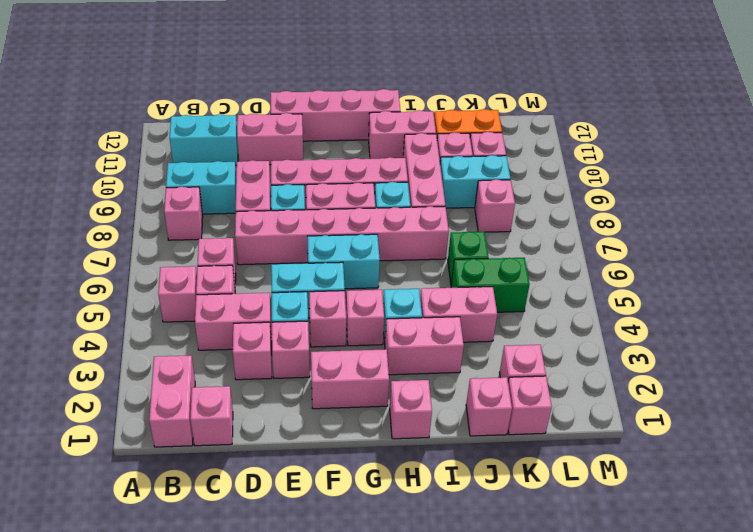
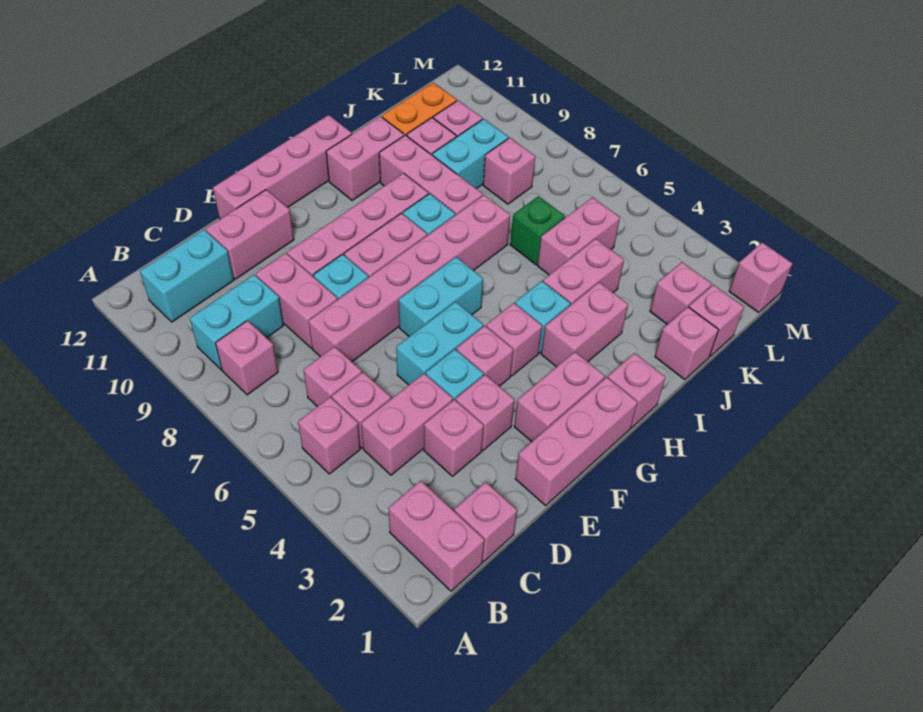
none -> pink brick E1:G1 level 1
green brick J5:K5 level 1 -> pink brick J5:K5 level 1
none -> pink brick M1 level 1

